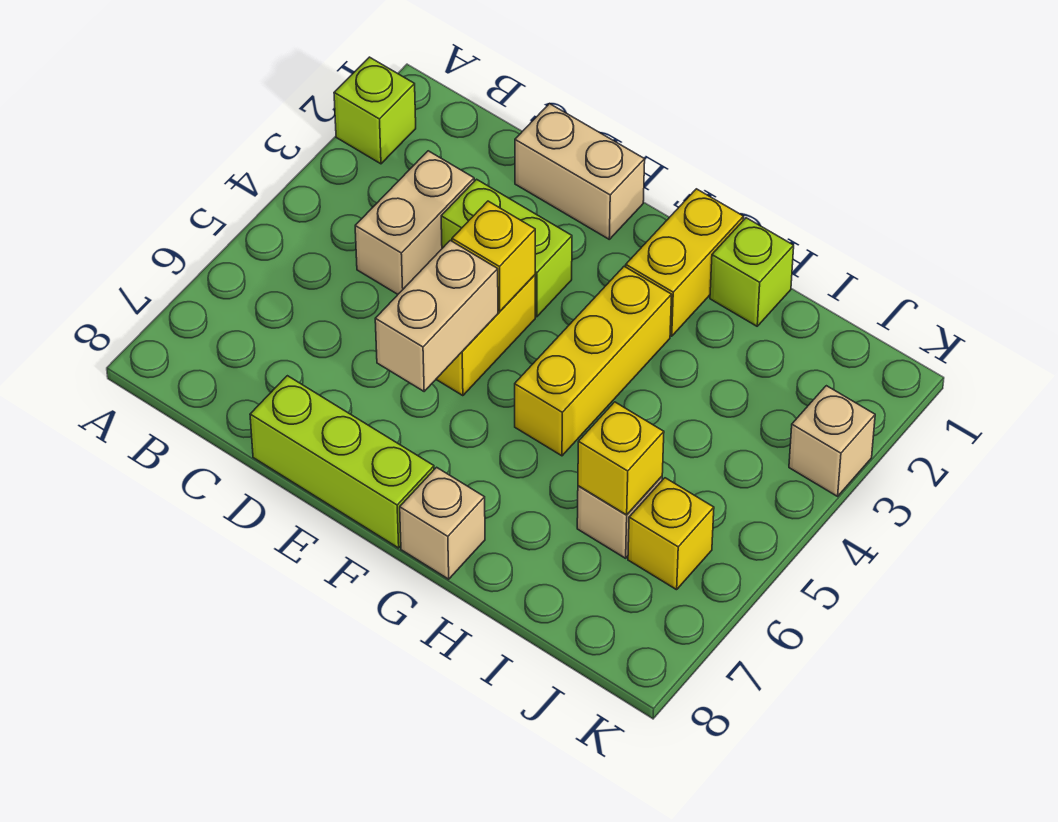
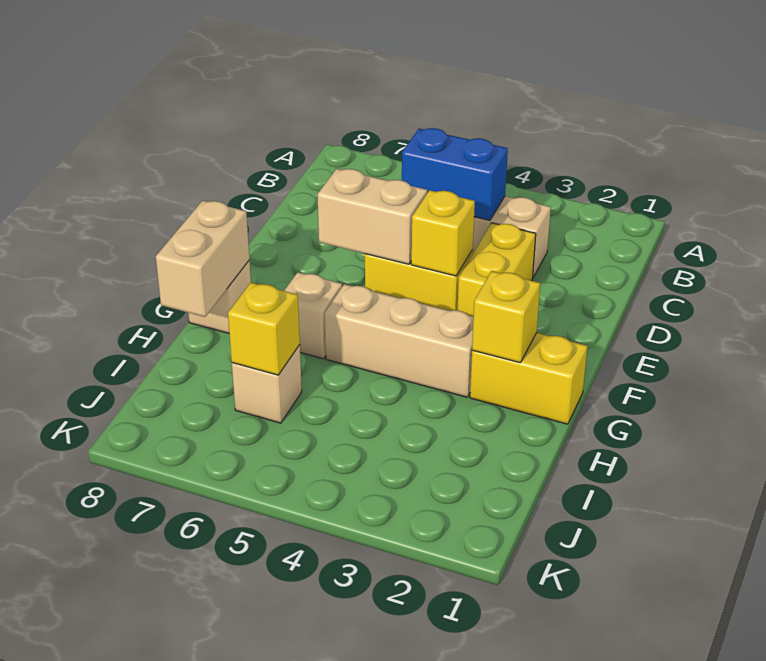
lime brick A2 level 1 -> none
none -> blue brick C4:C5 level 2
tan brick D1:E1 level 1 -> tan brick G8:H8 level 2
lime brick D3:E3 level 1 -> yellow brick D3:E3 level 1
lime brick D8:F8 level 1 -> none
yellow brick G3:G5 level 1 -> tan brick G3:G5 level 1
lime brick H1 level 1 -> none
yellow brick J6 level 1 -> yellow brick G2 level 2
tan brick K3 level 1 -> tan brick G6 level 1

